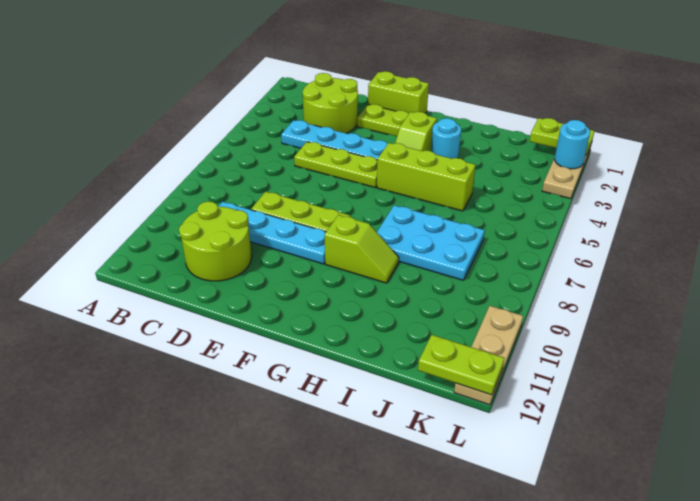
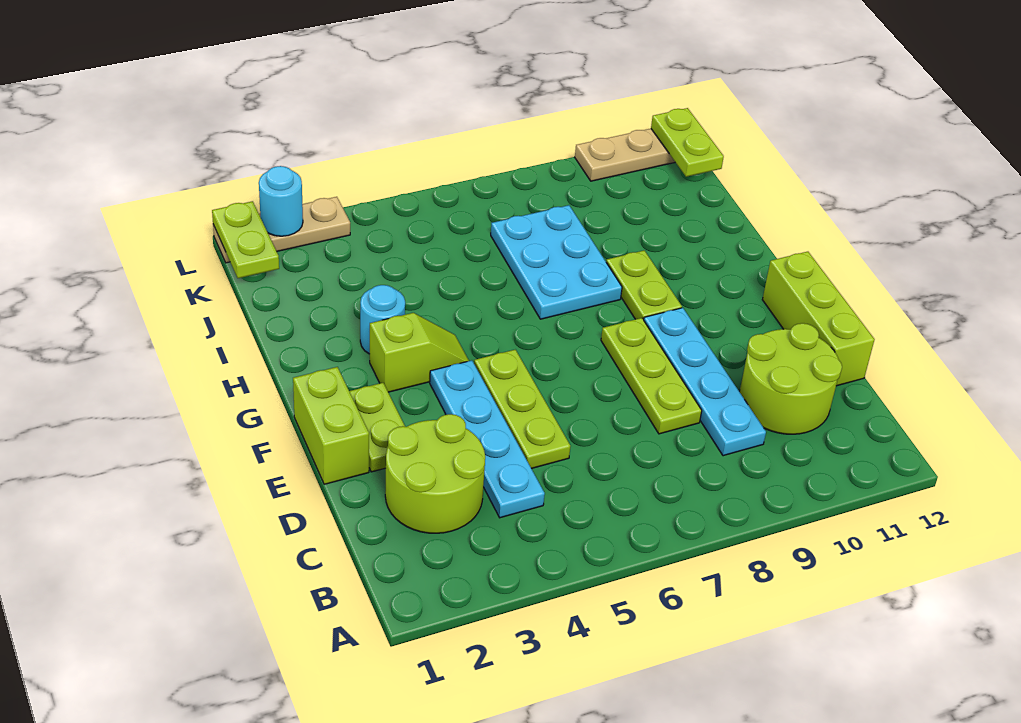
lime brick G5:I5 level 1 -> lime brick D12:F12 level 1
lime slope G9:H9 level 1 top G -> lime plate G9:H9 level 1

